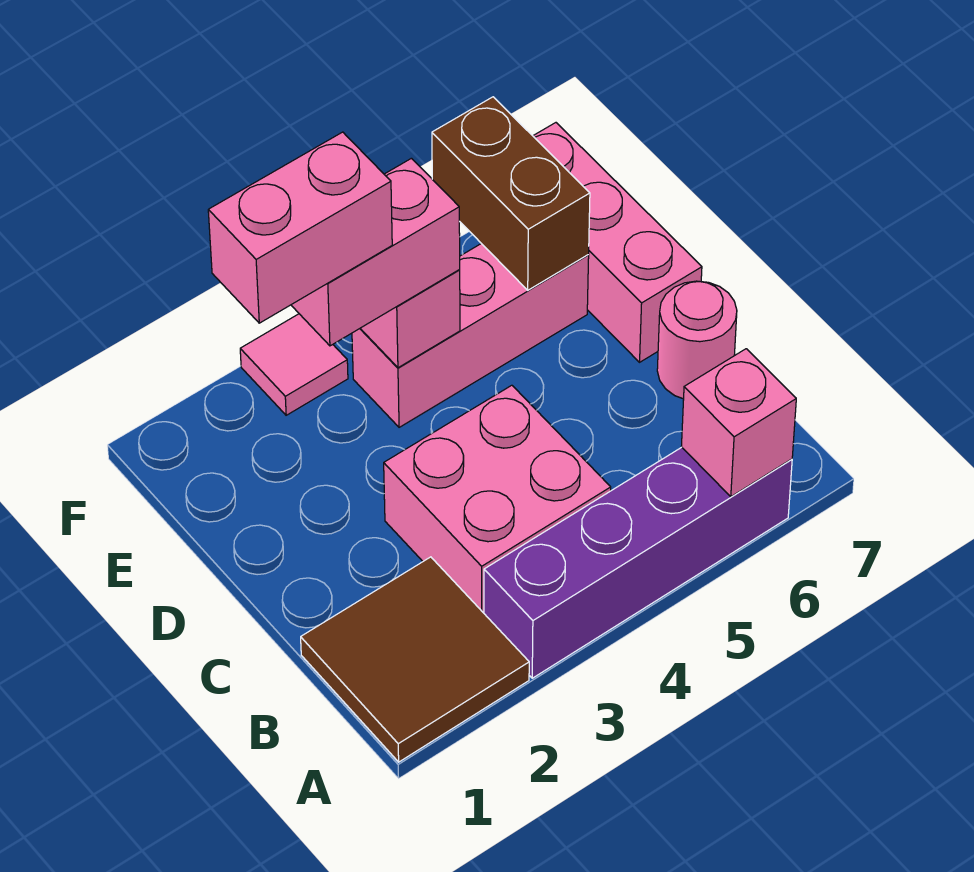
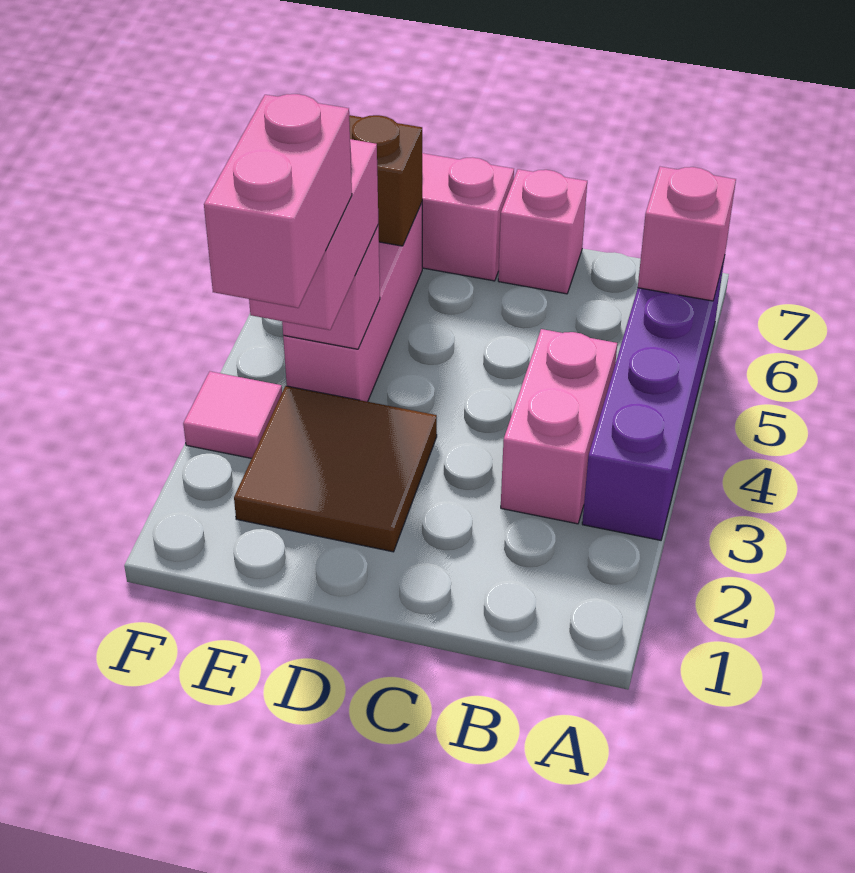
brown tile A1:B2 level 1 -> brown tile D2:E3 level 1
pink brick B3:C4 level 1 -> pink brick B3:B4 level 1
pink round brick C7 level 1 -> pink brick C7 level 1

